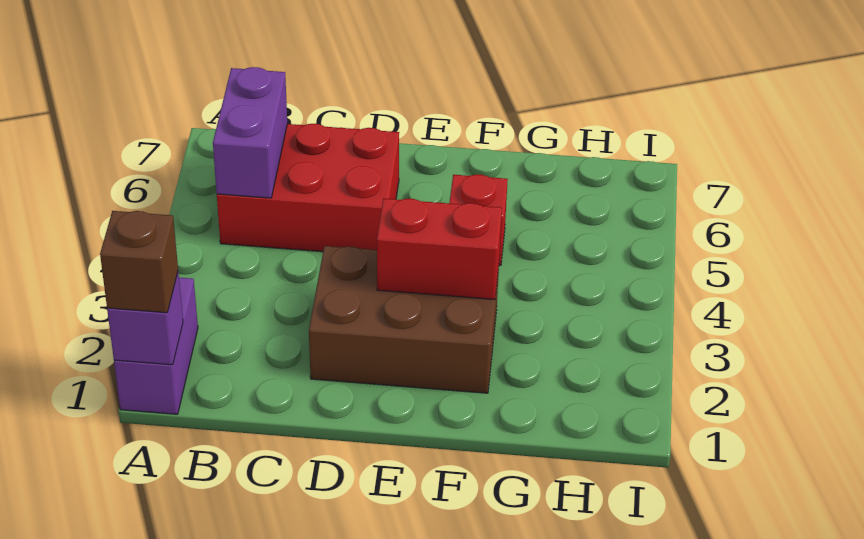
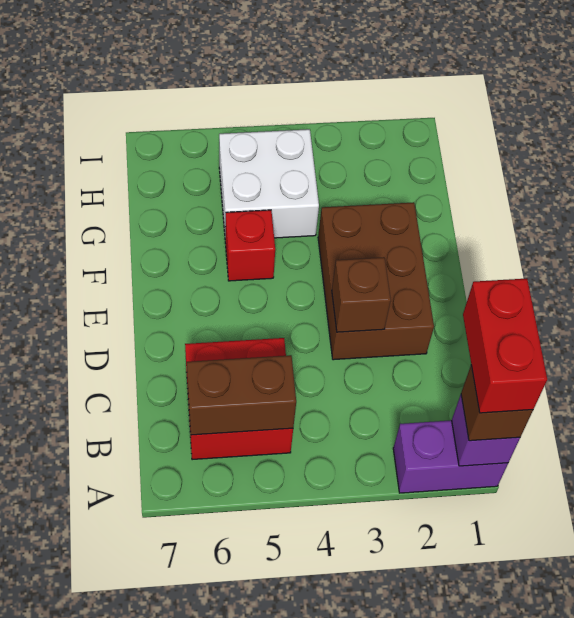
red brick B5:D6 level 1 -> red brick B5:C6 level 1
purple brick B5:B6 level 2 -> brown brick B5:B6 level 2
none -> brown brick D3 level 2
red brick E3:F3 level 2 -> red brick A1:B1 level 4
none -> white brick G4:H5 level 1

